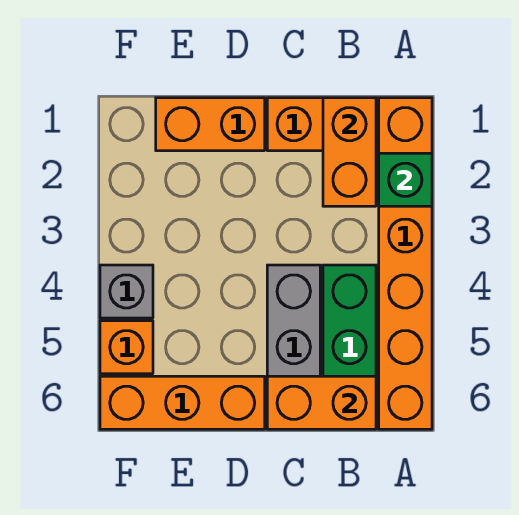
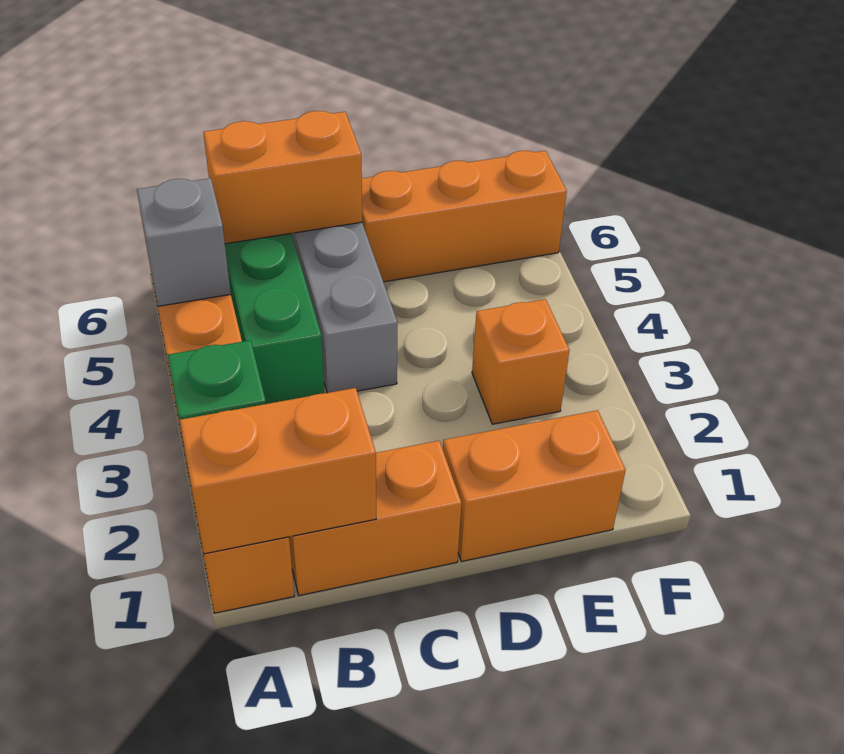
orange brick B1:B2 level 2 -> orange brick A1:B1 level 2
grey brick F4 level 1 -> grey brick A5 level 2
orange brick F5 level 1 -> orange brick E3 level 1

